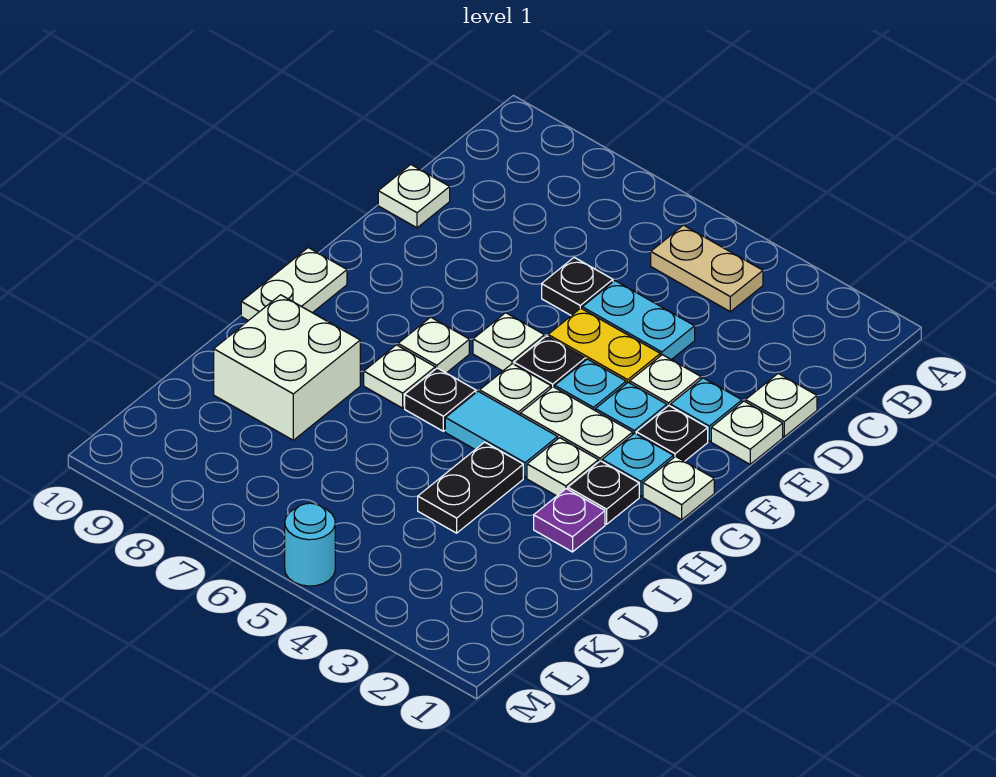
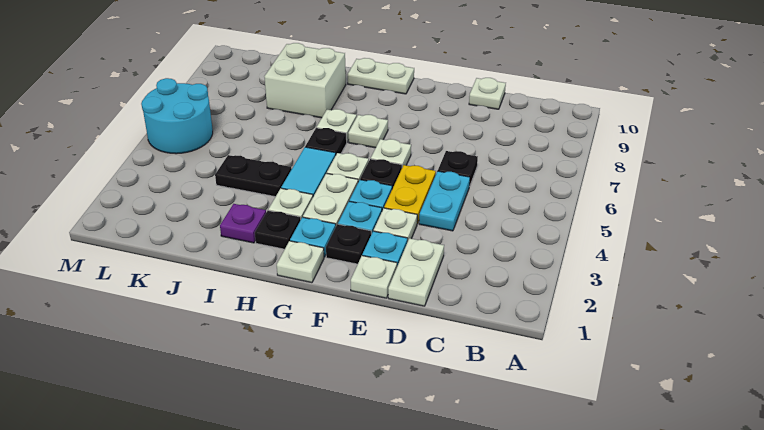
tan plate B4:B5 level 1 -> none
white plate D1 level 1 -> white plate D1:D2 level 1
cyan round brick M5 level 1 -> cyan round brick L5:M6 level 1

